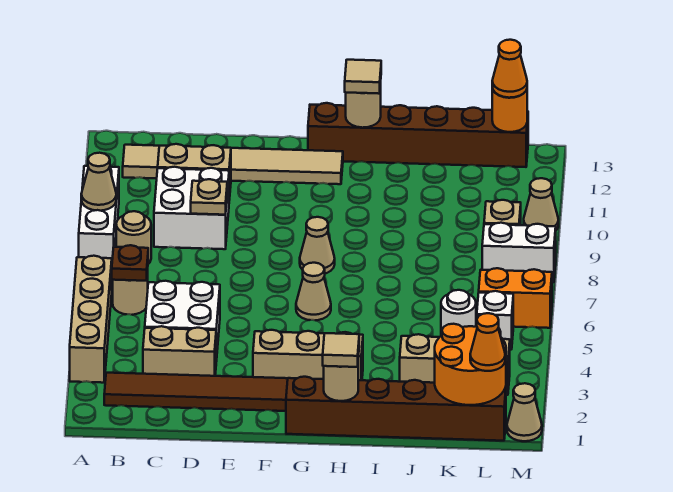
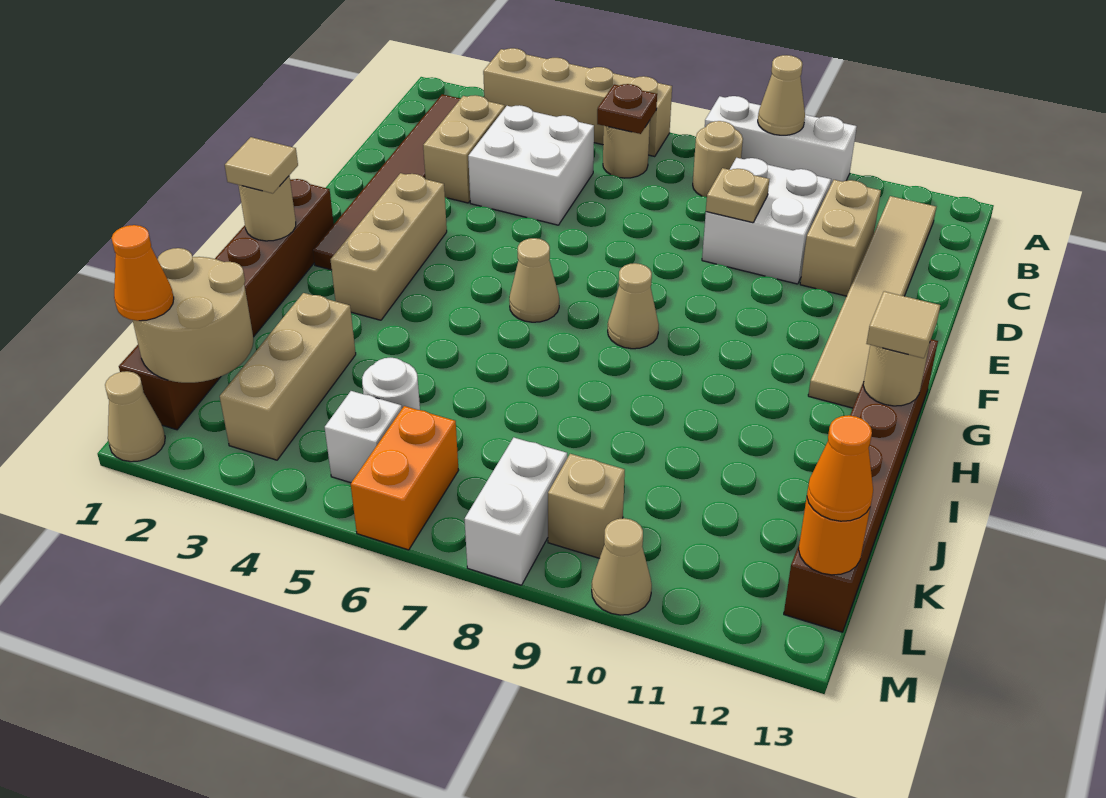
orange round brick K1:L2 level 2 -> tan round brick K1:L2 level 2

